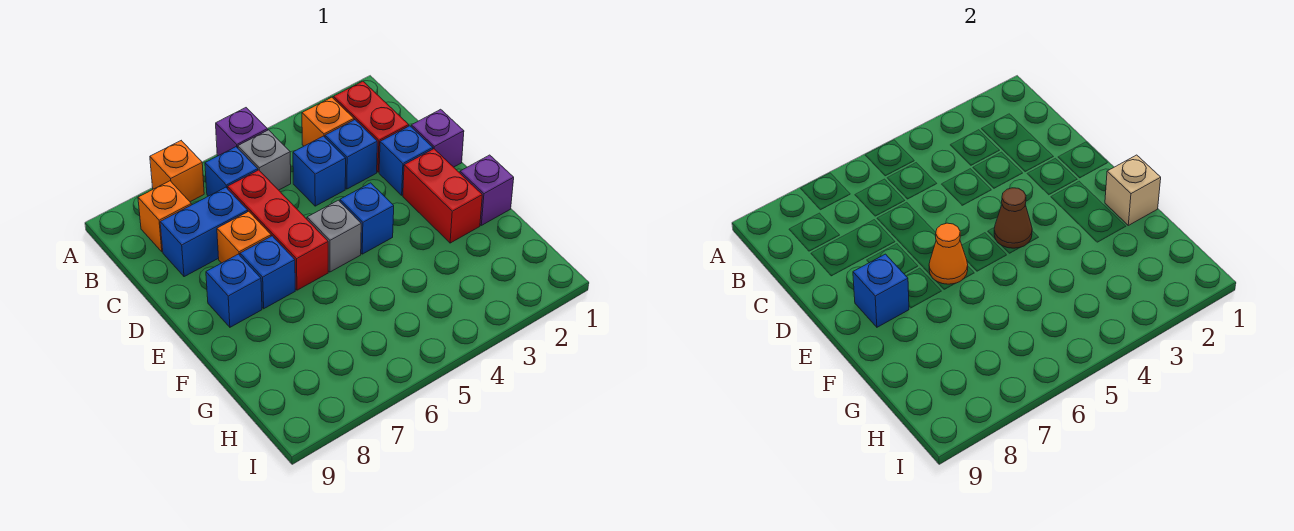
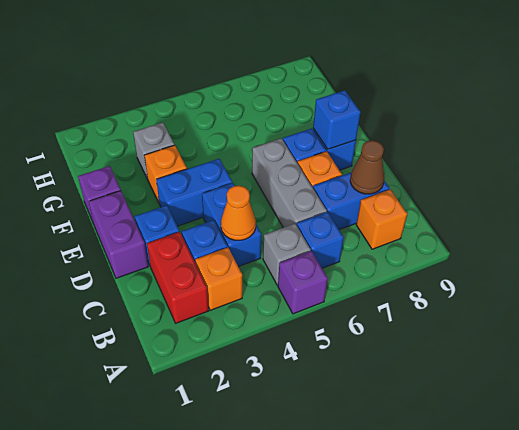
orange brick A7 level 1 -> orange brick F3 level 1
blue brick C4 level 1 -> blue brick C4:D4 level 1
red brick C6:E6 level 1 -> grey brick C6:E6 level 1
purple brick D1 level 1 -> purple brick D1:E1 level 1
red brick E2:F2 level 1 -> none
blue brick E4 level 1 -> blue brick E3:E4 level 1
brown cone E4 level 2 -> brown cone C8 level 2
grey brick E5 level 1 -> grey brick G3 level 1
orange cone E6 level 2 -> orange cone C4 level 2
tan brick F1 level 2 -> none

